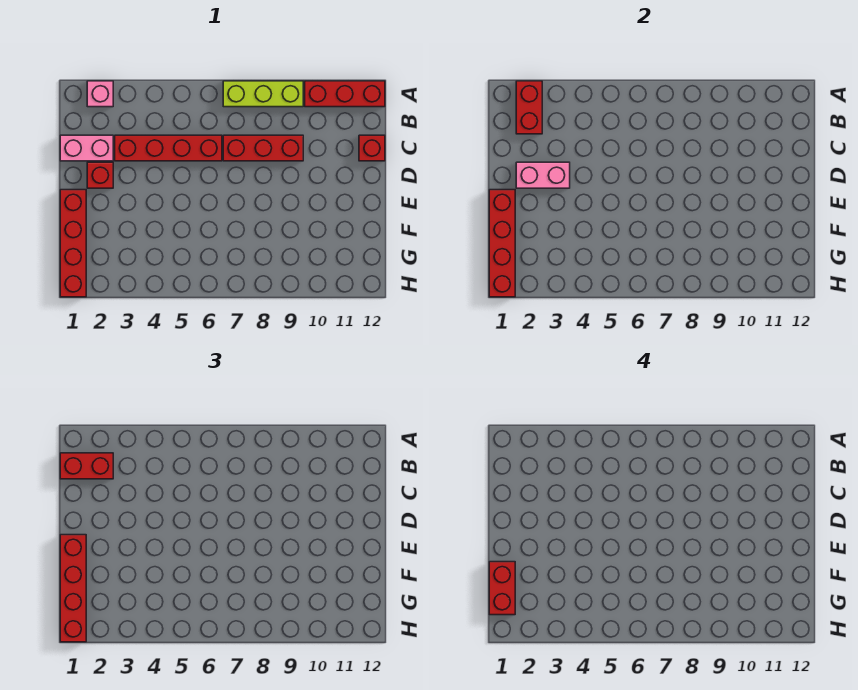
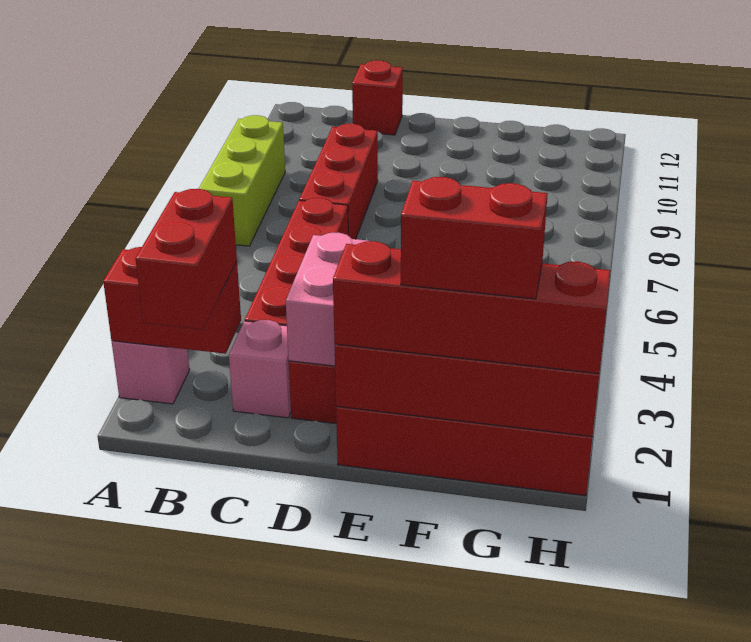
red brick A10:A12 level 1 -> none
pink brick C1:C2 level 1 -> pink brick C2 level 1

